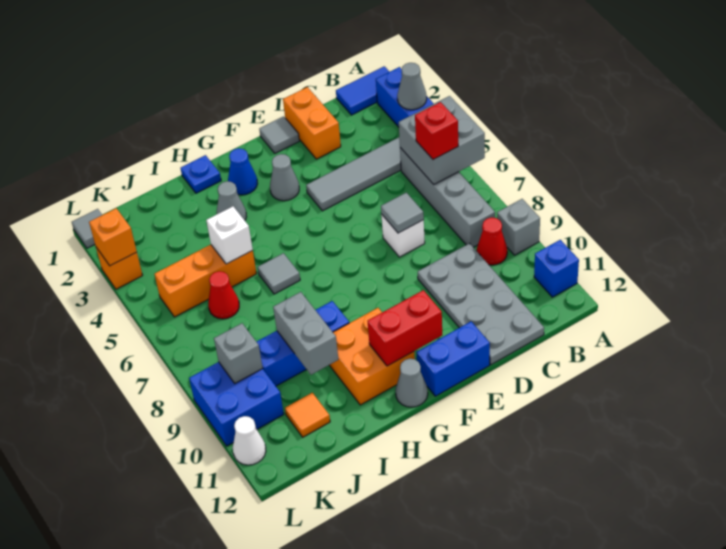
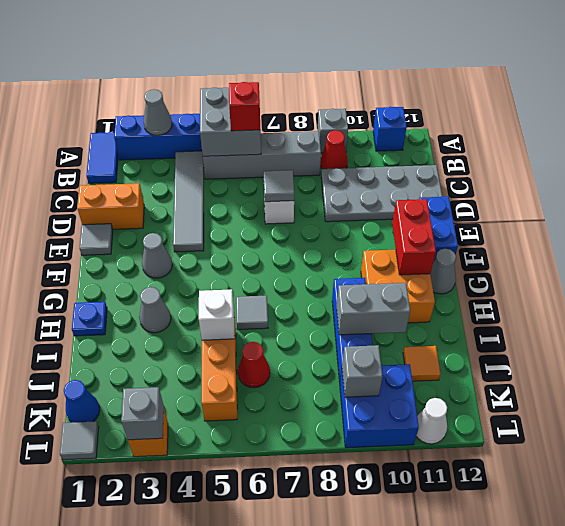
blue cone G2 level 1 -> blue cone K1 level 1
orange brick L3 level 2 -> grey brick L3 level 2

